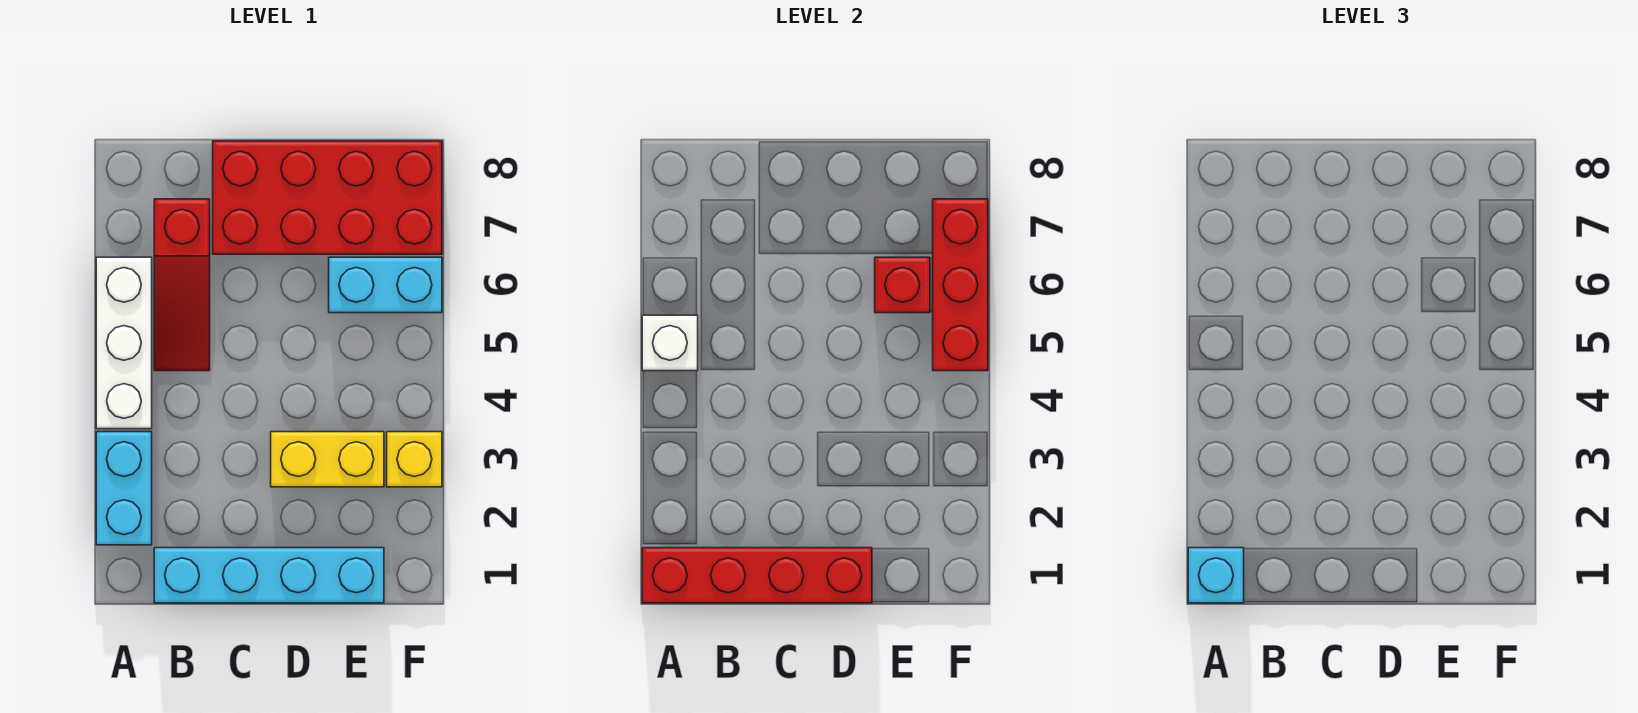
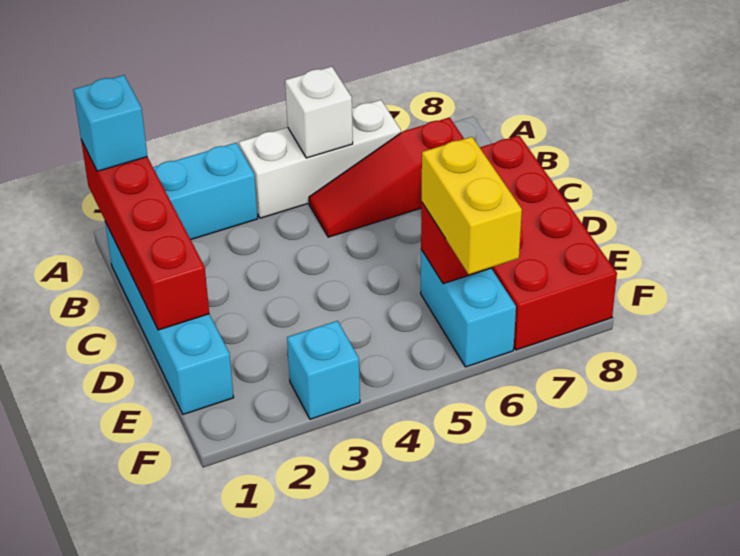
yellow brick D3:E3 level 1 -> yellow brick E6:F6 level 3
yellow brick F3 level 1 -> cyan brick F3 level 1
red brick F5:F7 level 2 -> none

